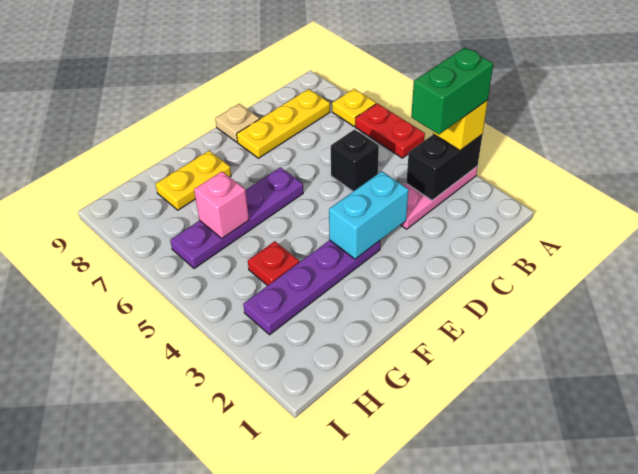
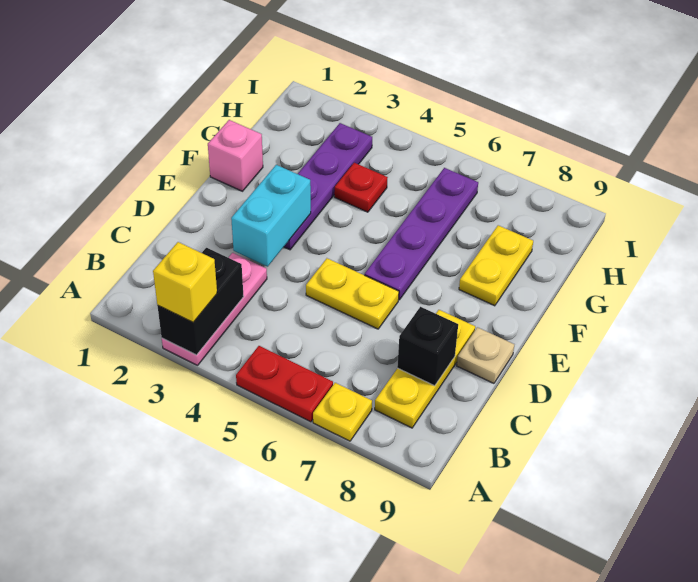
green brick A3:B3 level 4 -> none
black brick C5 level 1 -> black brick C8 level 2
none -> yellow plate D5:D6 level 1
pink brick G6 level 2 -> pink brick F1 level 1

